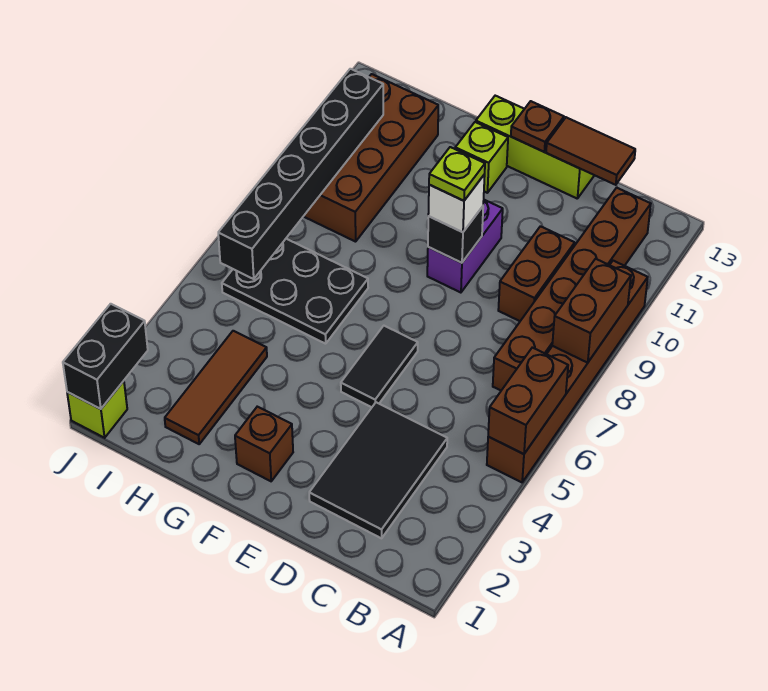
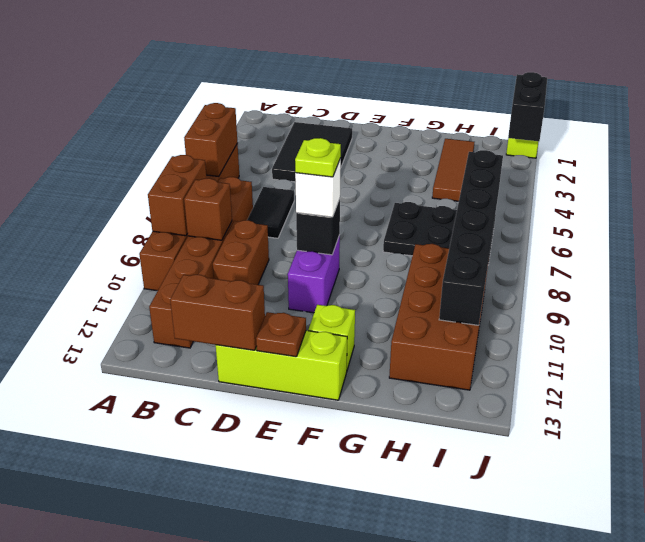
brown tile C13:D13 level 2 -> brown brick C13:D13 level 2
black tile E5:E6 level 1 -> black tile C6:C7 level 1
brown brick F2 level 1 -> brown brick B9 level 2

